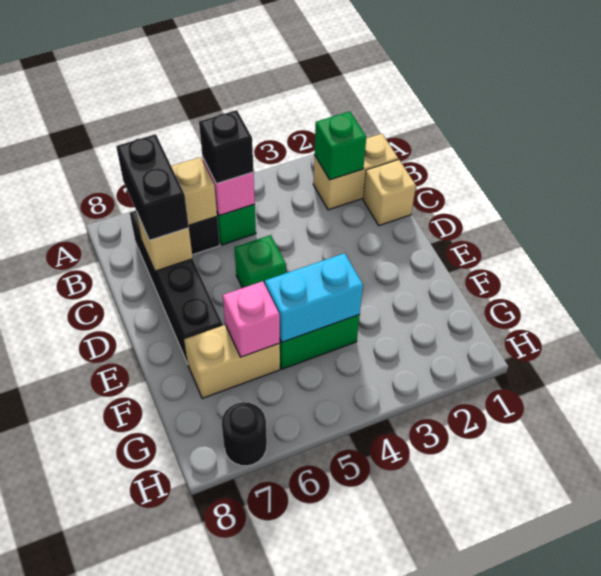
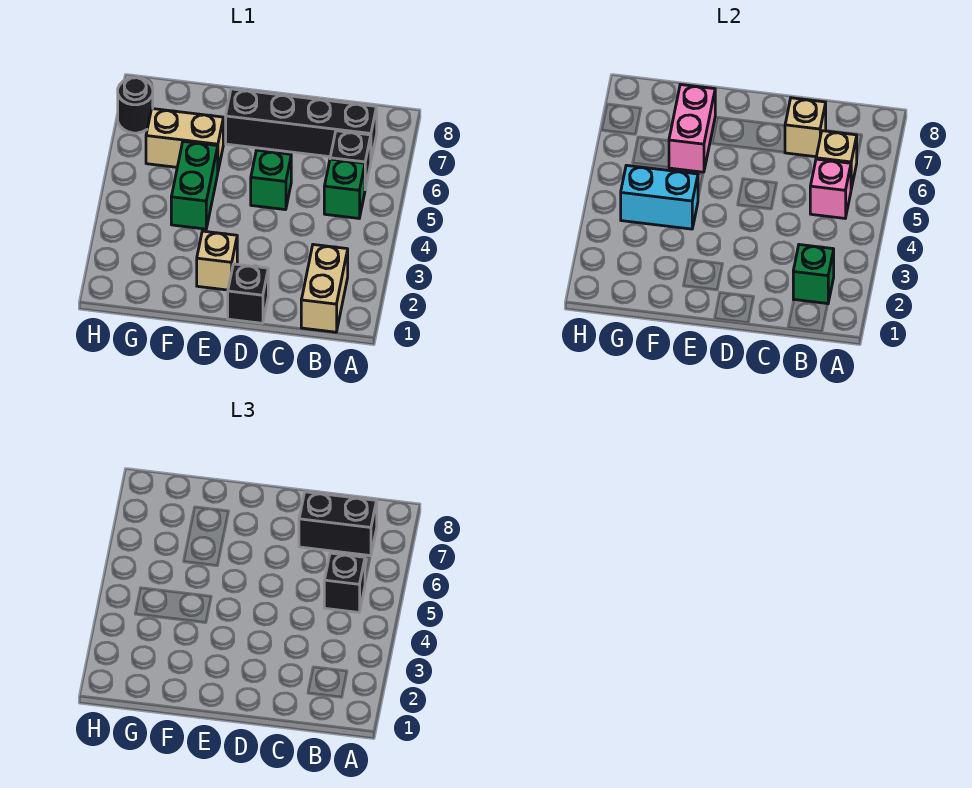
tan brick C1 level 1 -> tan brick E2 level 1
none -> black brick D1 level 1
cyan brick F4:F5 level 2 -> cyan brick F4:G4 level 2
tan brick F6:F7 level 1 -> tan brick F6:G6 level 1
pink brick F6 level 2 -> pink brick F6:F7 level 2

